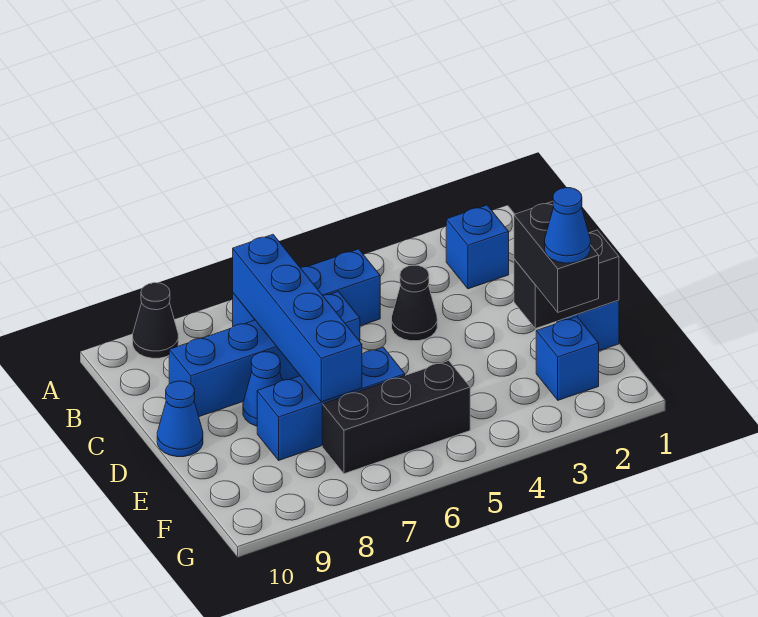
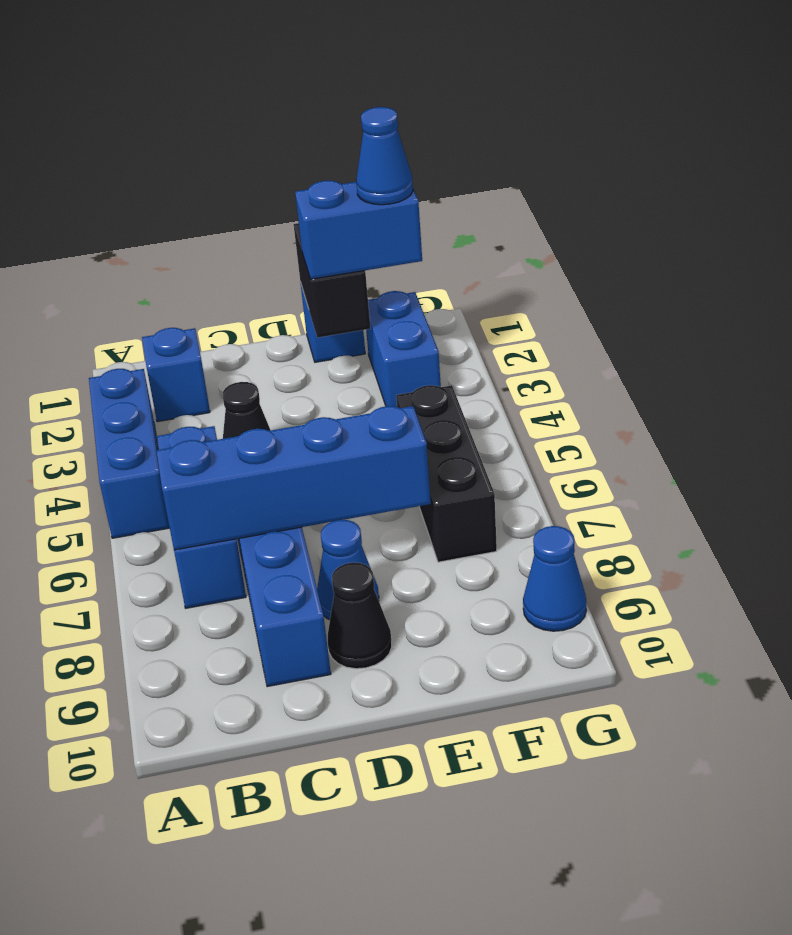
black cone A9 level 1 -> black cone D9 level 1
blue cone D10 level 1 -> blue cone G9 level 1
black brick E2:F2 level 3 -> blue brick E2:F2 level 3
blue brick E6:E8 level 1 -> blue brick A3:A5 level 1
blue brick F2 level 1 -> blue brick F2:F3 level 1

